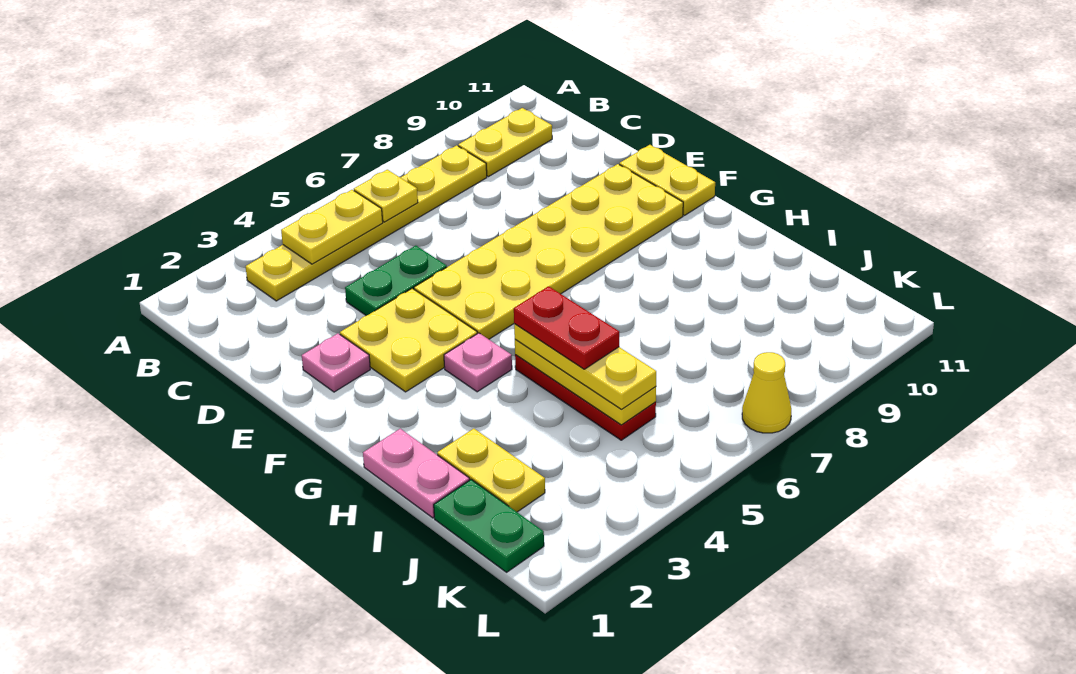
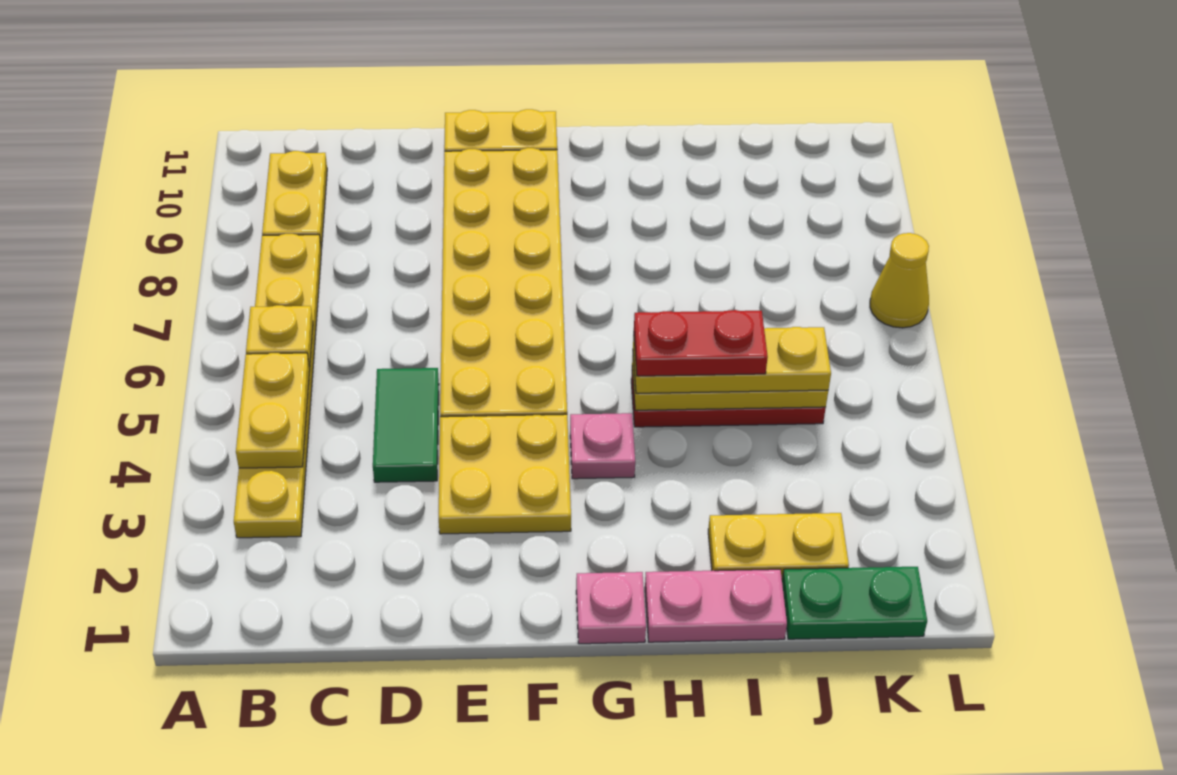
green plate D4:D5 level 1 -> green tile D4:D5 level 1
pink plate E2 level 1 -> pink plate G1 level 1

